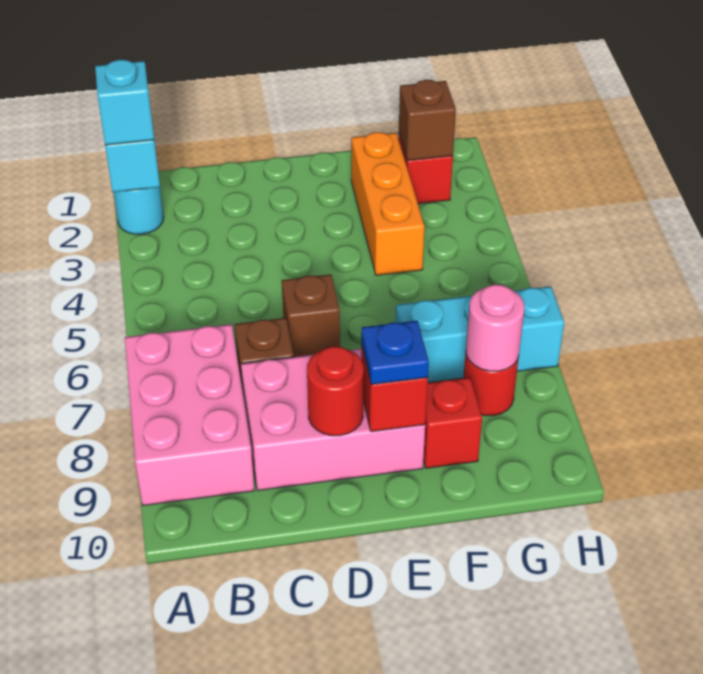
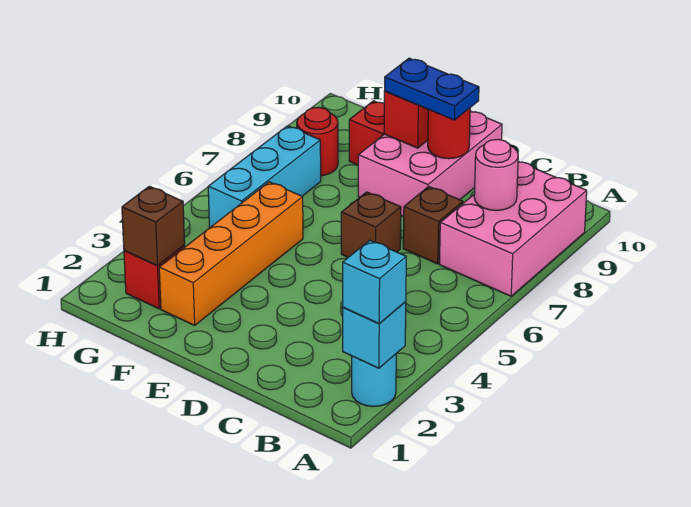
pink brick C8:E9 level 1 -> pink brick D8:E10 level 1
blue plate E9 level 3 -> blue plate D9:E9 level 3
orange brick F2:F4 level 1 -> orange brick F2:F5 level 1
cyan brick F7:H7 level 1 -> cyan brick G5:G7 level 1
pink round brick G8 level 2 -> pink round brick B8 level 2

